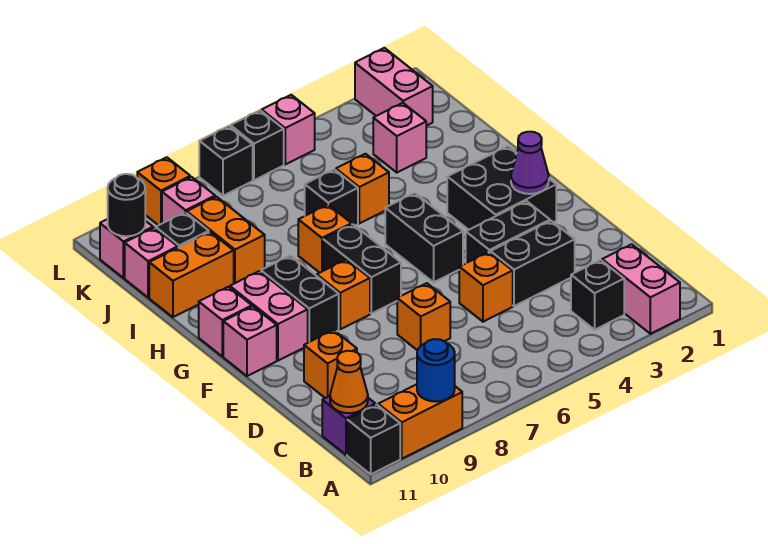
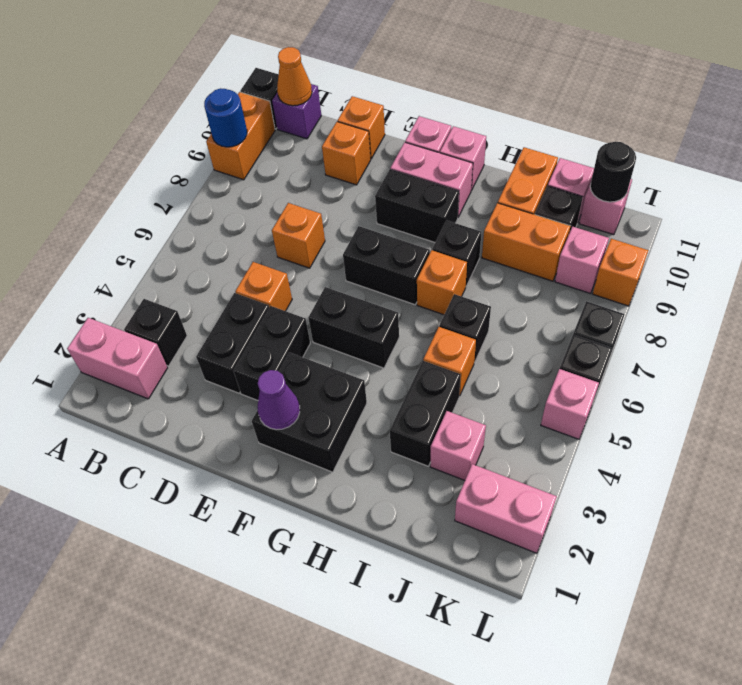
orange brick F8 level 1 -> orange brick D11 level 1
none -> black brick H8 level 1
none -> black brick I3:I4 level 1

